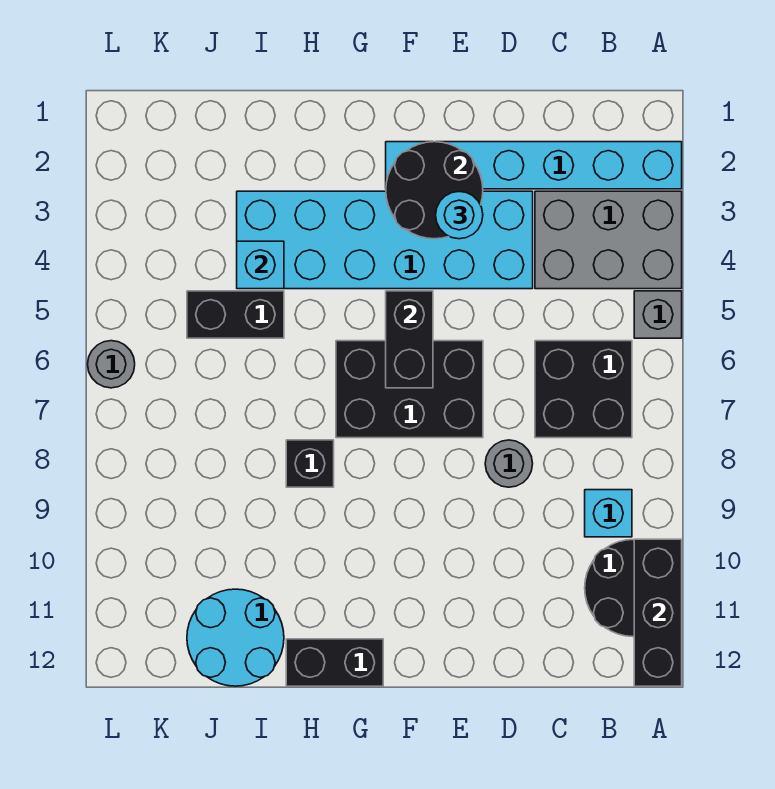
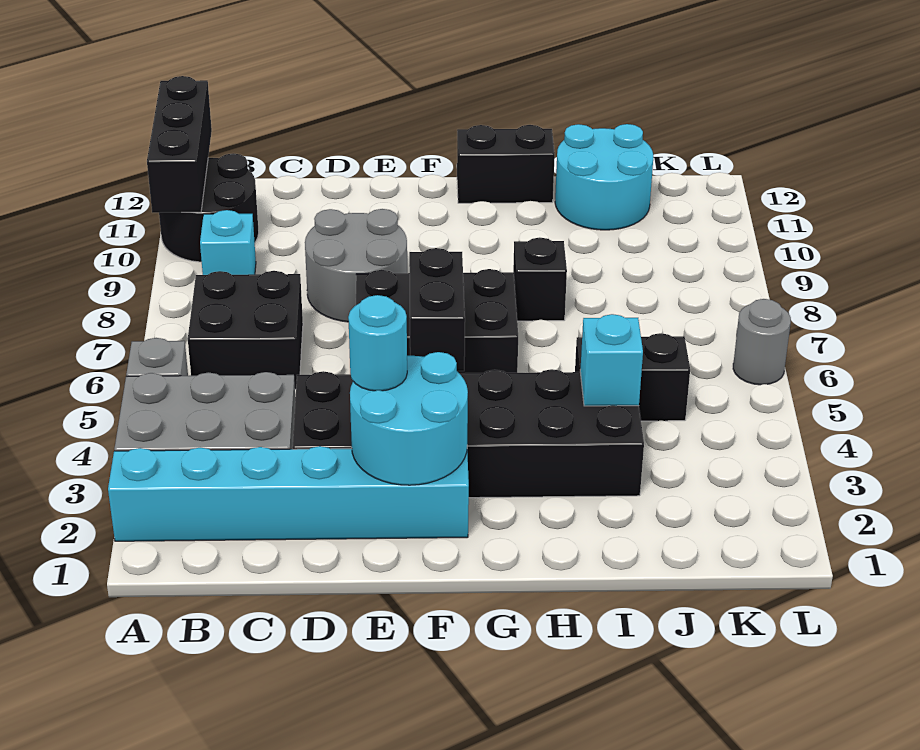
cyan brick D3:I4 level 1 -> black brick D3:I4 level 1
grey round brick D8 level 1 -> grey round brick D8:E9 level 1
black round brick E2:F3 level 2 -> cyan round brick E2:F3 level 2

